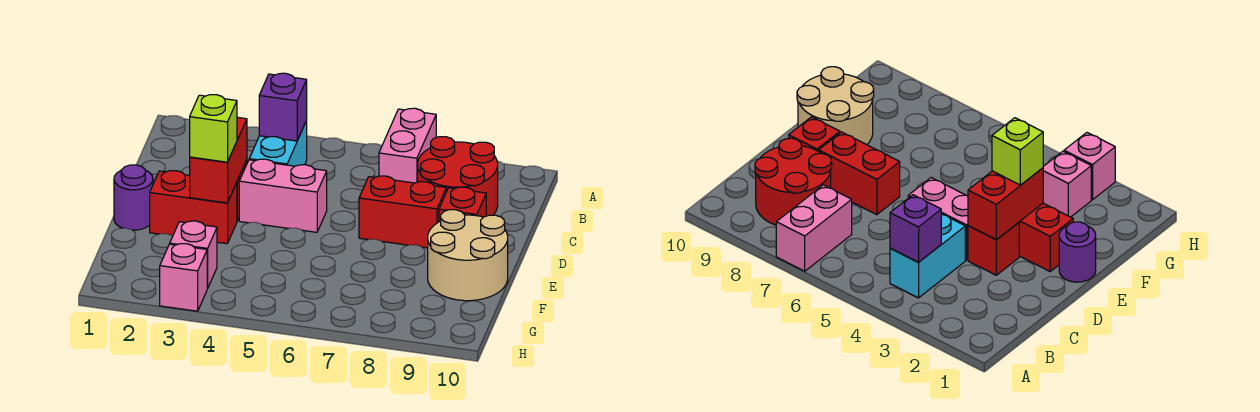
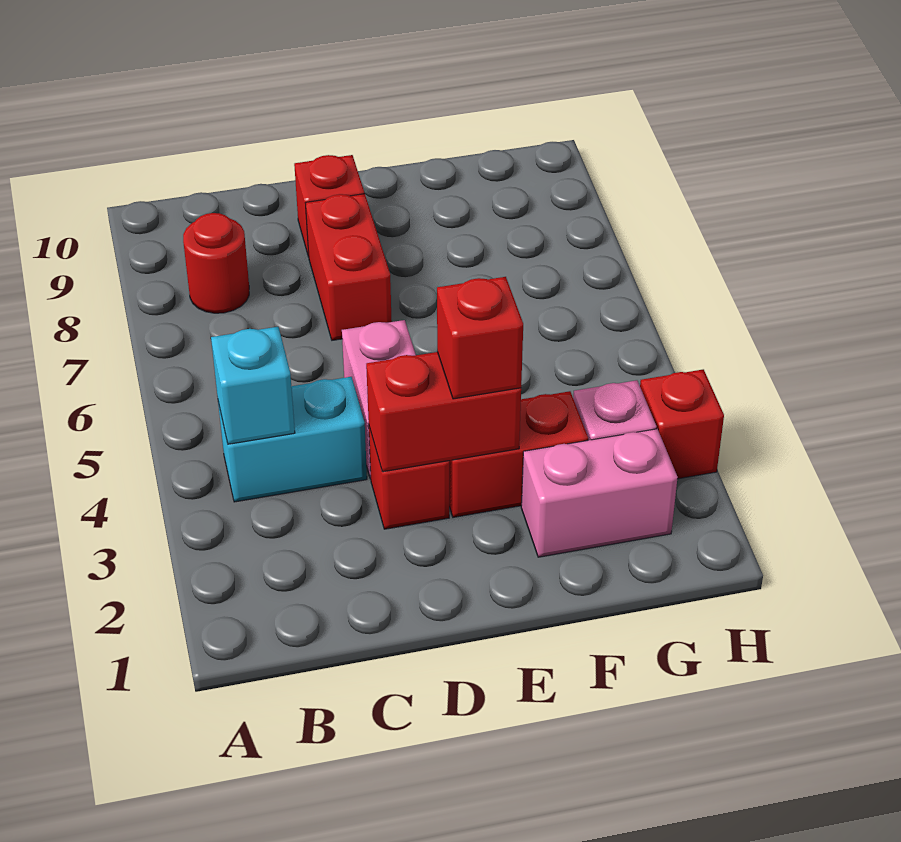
pink brick A7:B7 level 1 -> pink brick F2:G2 level 1
purple brick B4 level 2 -> cyan brick B4 level 2
red round brick B8:C9 level 1 -> red round brick B8 level 1
purple round brick E1 level 1 -> none
red brick E2:E3 level 1 -> red brick E3:F3 level 1
lime brick E3 level 3 -> red brick E3 level 3
tan round brick E9:F10 level 1 -> none
pink brick H3 level 1 -> red brick H3 level 1

